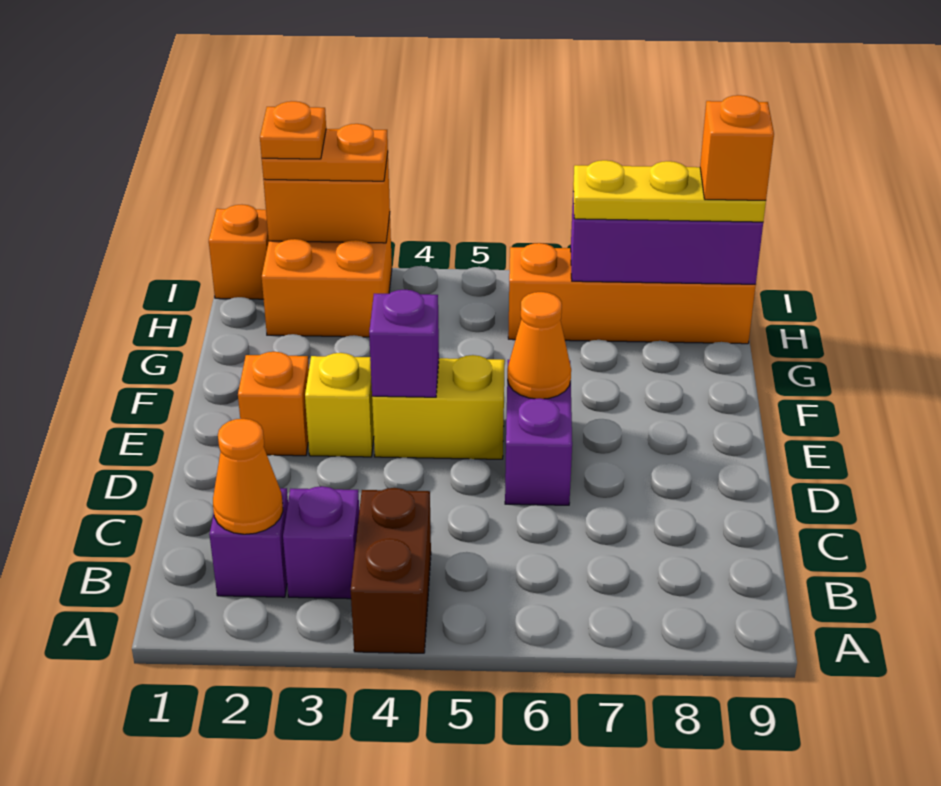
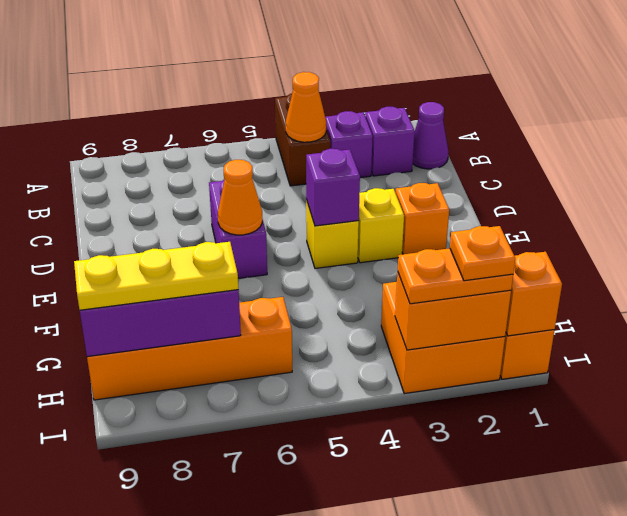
none -> purple cone B1 level 1
orange cone B2 level 2 -> orange cone B4 level 2
yellow brick E4:E5 level 1 -> yellow brick E4 level 1
orange brick H9 level 4 -> orange brick I1 level 2

